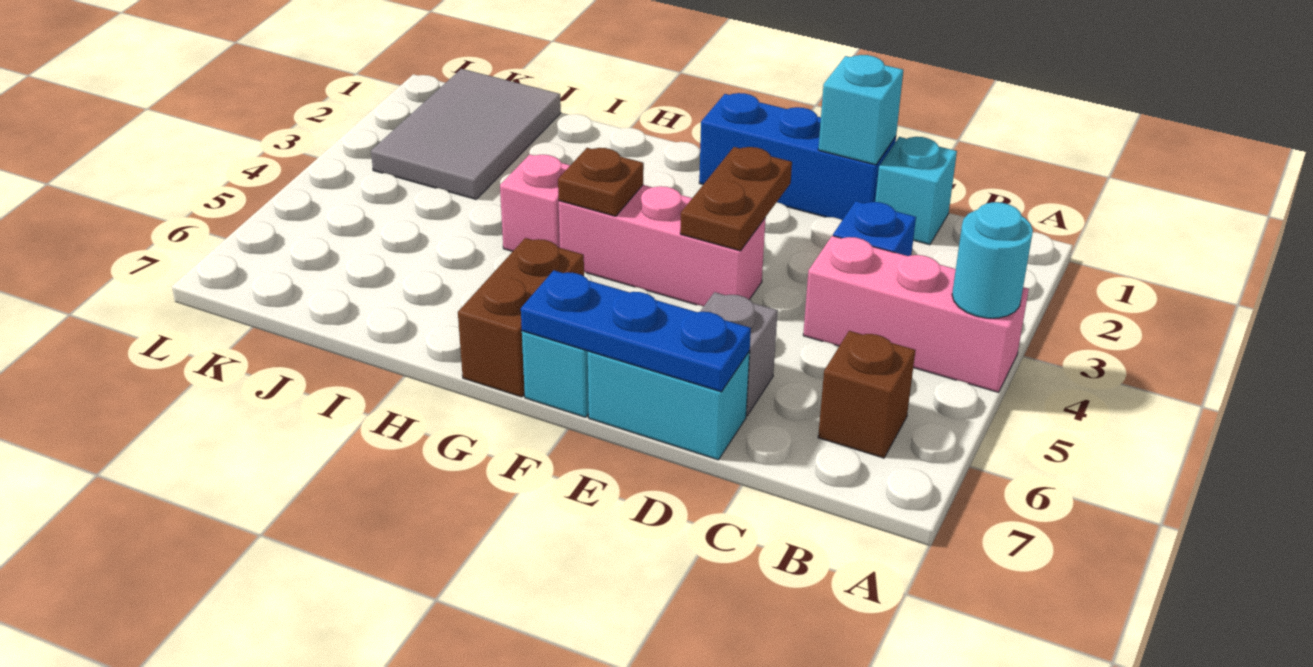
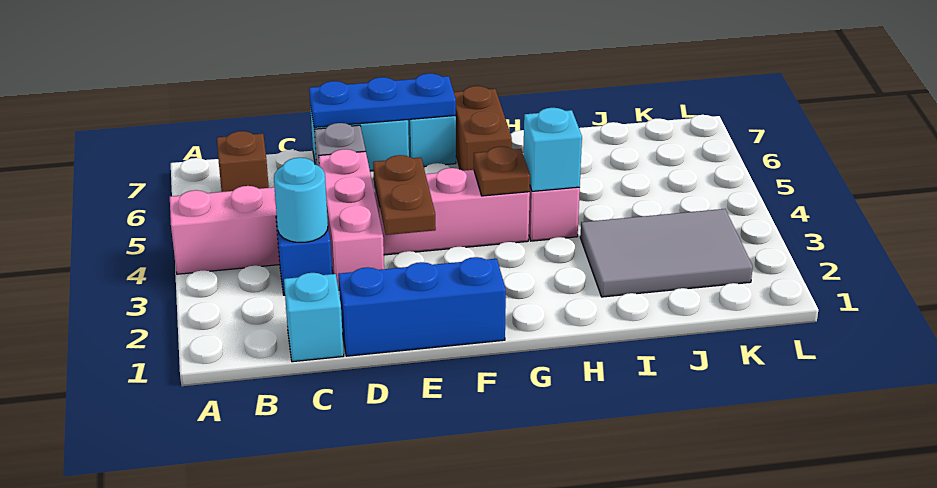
cyan round brick A4 level 2 -> cyan round brick C3 level 2
cyan brick D1 level 2 -> cyan brick H4 level 2
none -> pink brick D3:D5 level 1
grey tile J1:K3 level 1 -> grey tile I2:K3 level 1

